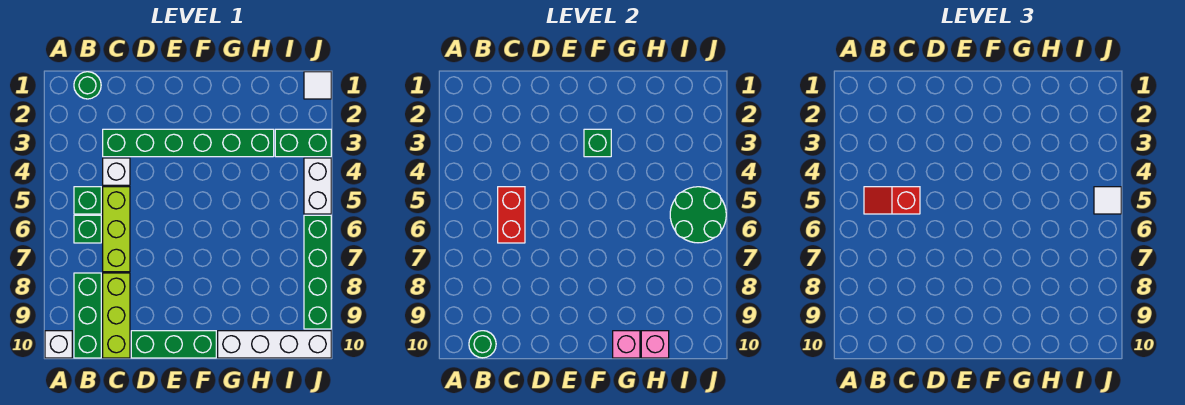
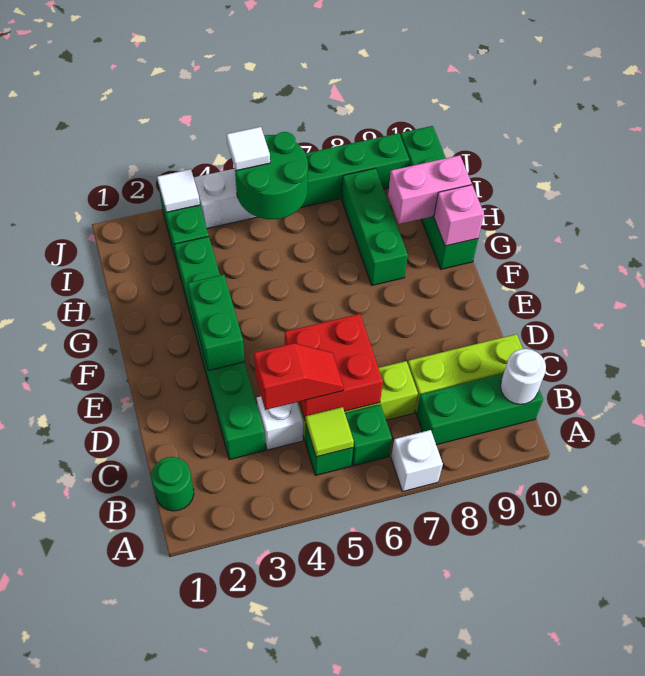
white brick A10 level 1 -> white brick A7 level 1
none -> lime tile B5 level 2
red slope B5:C5 level 3 top C -> red slope C4:C5 level 3 top 4
green round brick B10 level 2 -> white round brick B10 level 2
red brick C5:C6 level 2 -> red brick C5:D6 level 2
green brick D10:F10 level 1 -> green brick G8:I8 level 1
green brick F3 level 2 -> green brick E3:F3 level 2
white brick G10:J10 level 1 -> green brick G10:J10 level 1
pink brick H10 level 2 -> pink brick H9:H10 level 2
white tile J1 level 1 -> white tile J3 level 2

